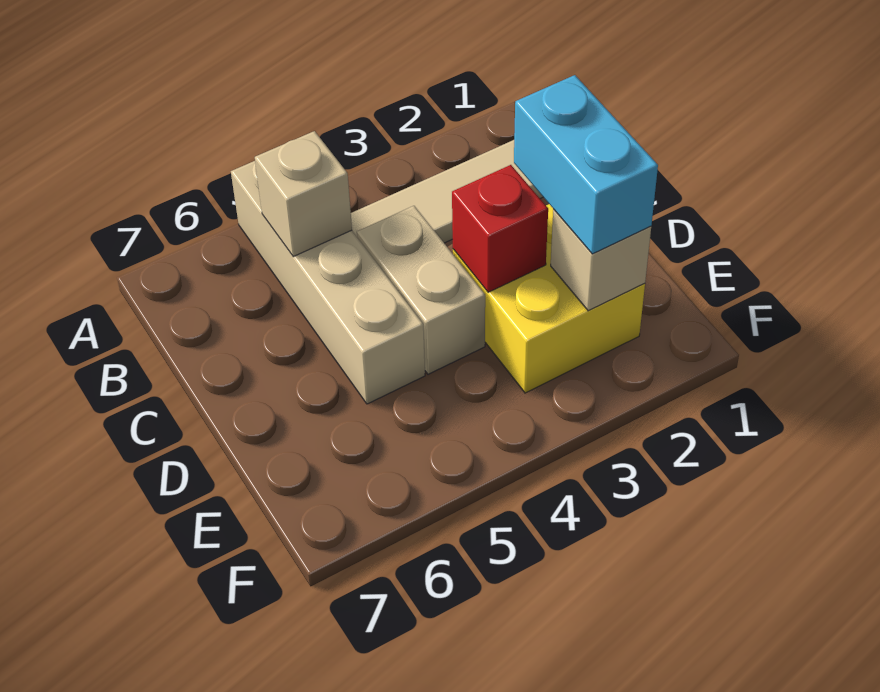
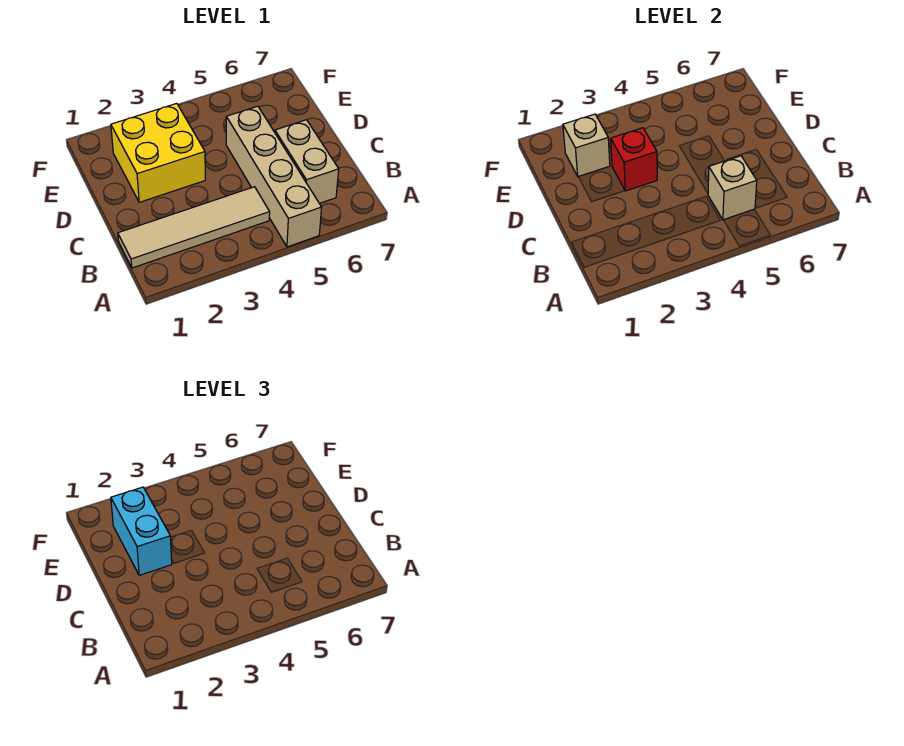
tan brick C4:D4 level 1 -> tan brick B6:C6 level 1

